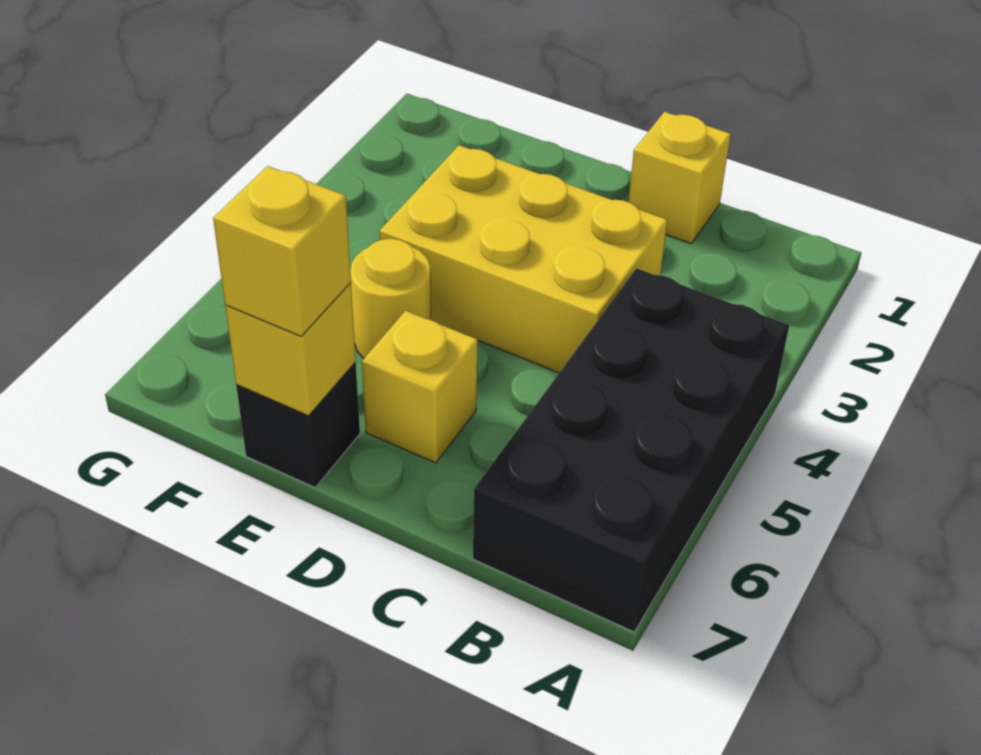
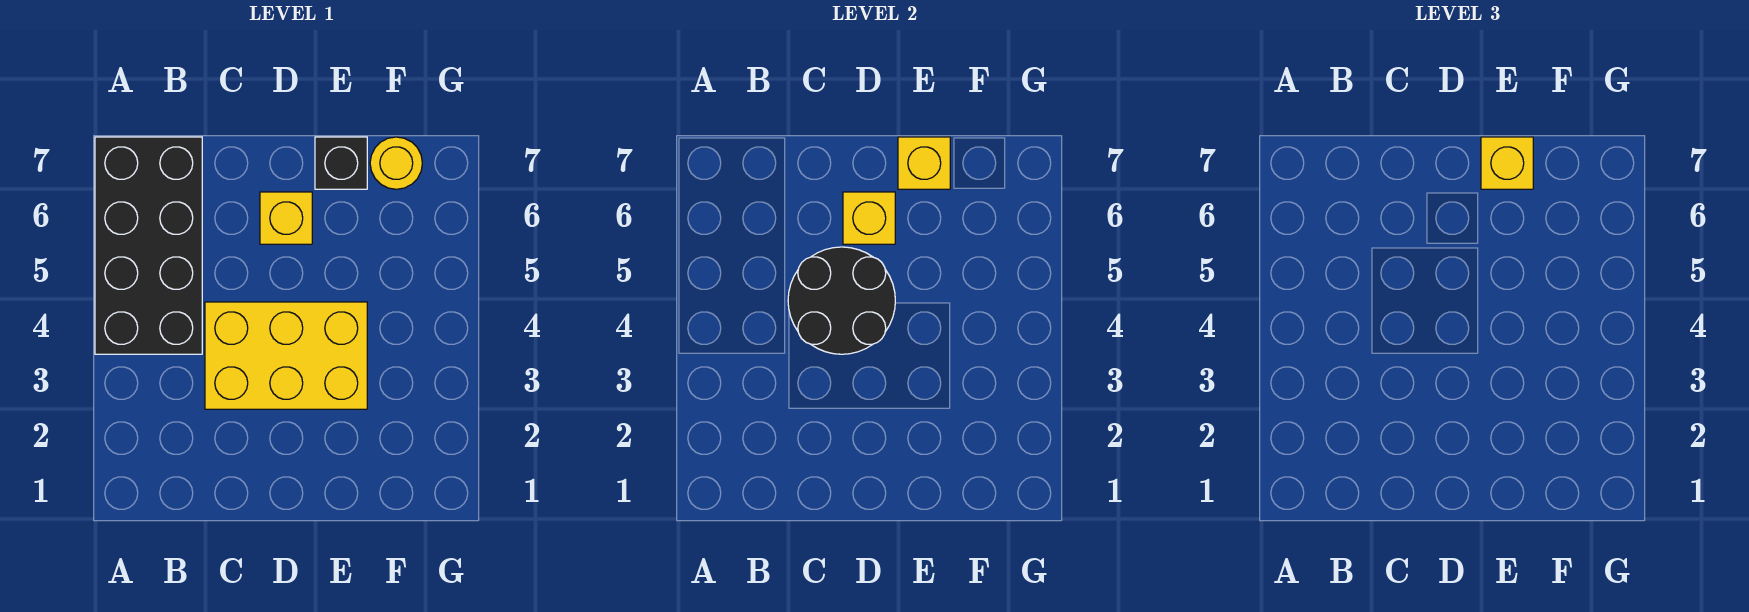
yellow brick C1 level 1 -> yellow brick D6 level 2
none -> black round brick C4:D5 level 2
yellow round brick E5 level 1 -> yellow round brick F7 level 1

